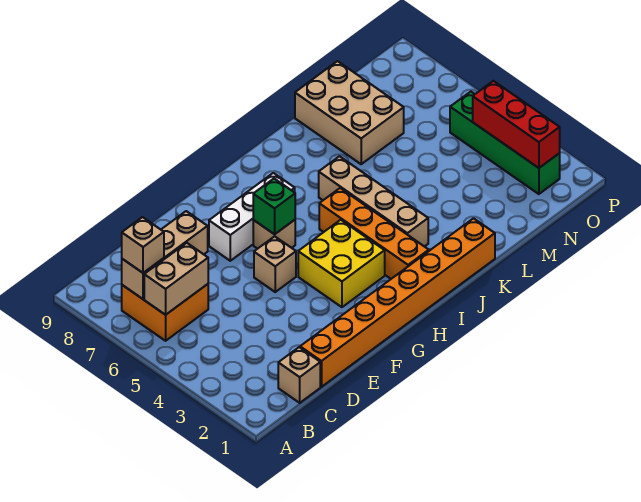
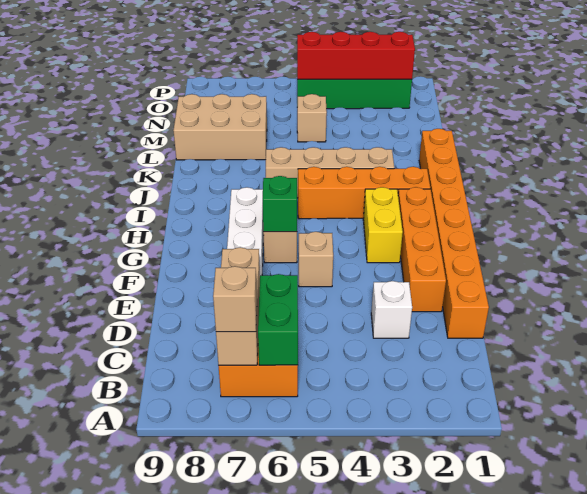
tan brick B6:C6 level 2 -> green brick B6:C6 level 2
tan brick C1 level 1 -> tan brick M5 level 1
none -> white brick D3 level 1
none -> orange brick E2:H2 level 1
yellow brick G3:H4 level 1 -> yellow brick G3:H3 level 1
red brick O2:O4 level 2 -> red brick O2:O5 level 2

